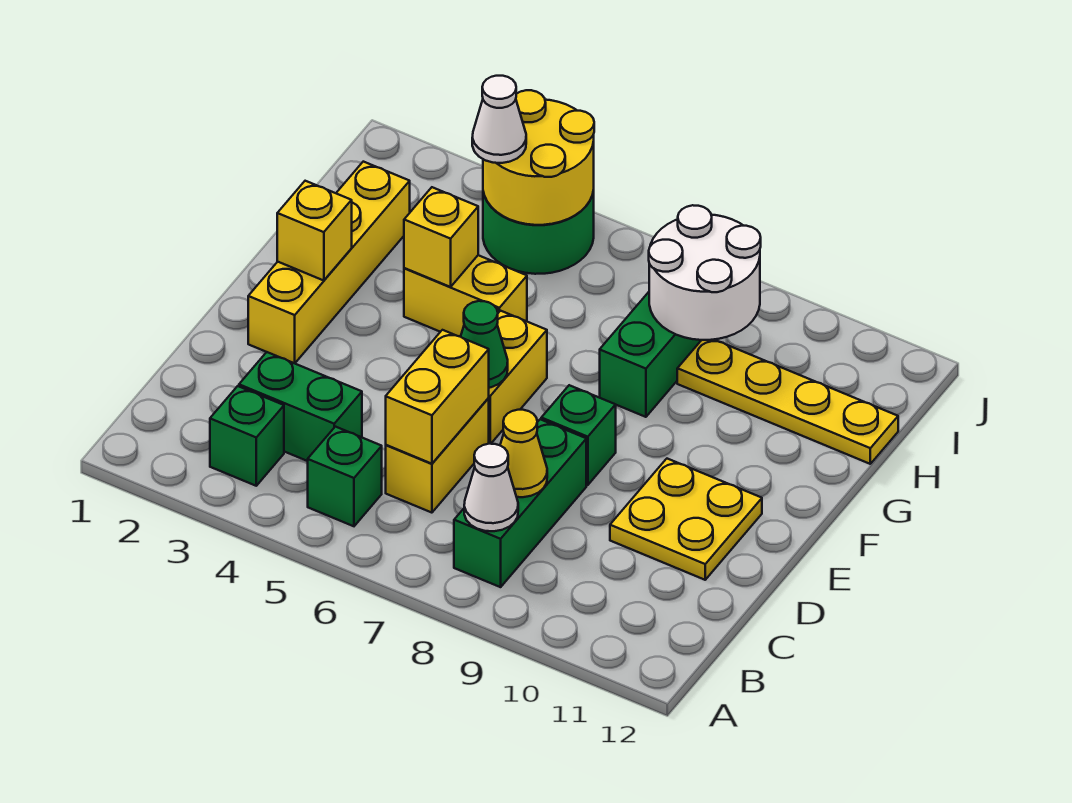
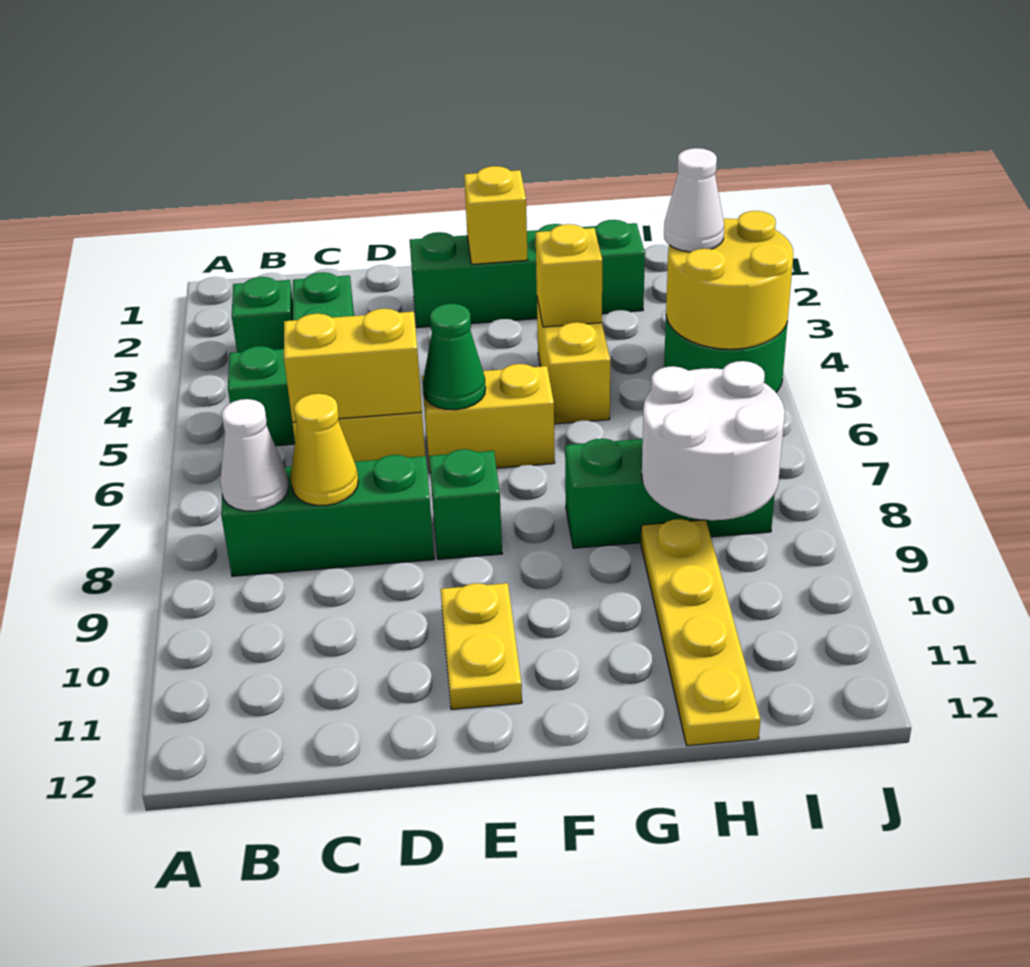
yellow plate D10:E11 level 1 -> yellow plate E10:E11 level 1
yellow brick E2:H2 level 1 -> green brick E2:H2 level 1

